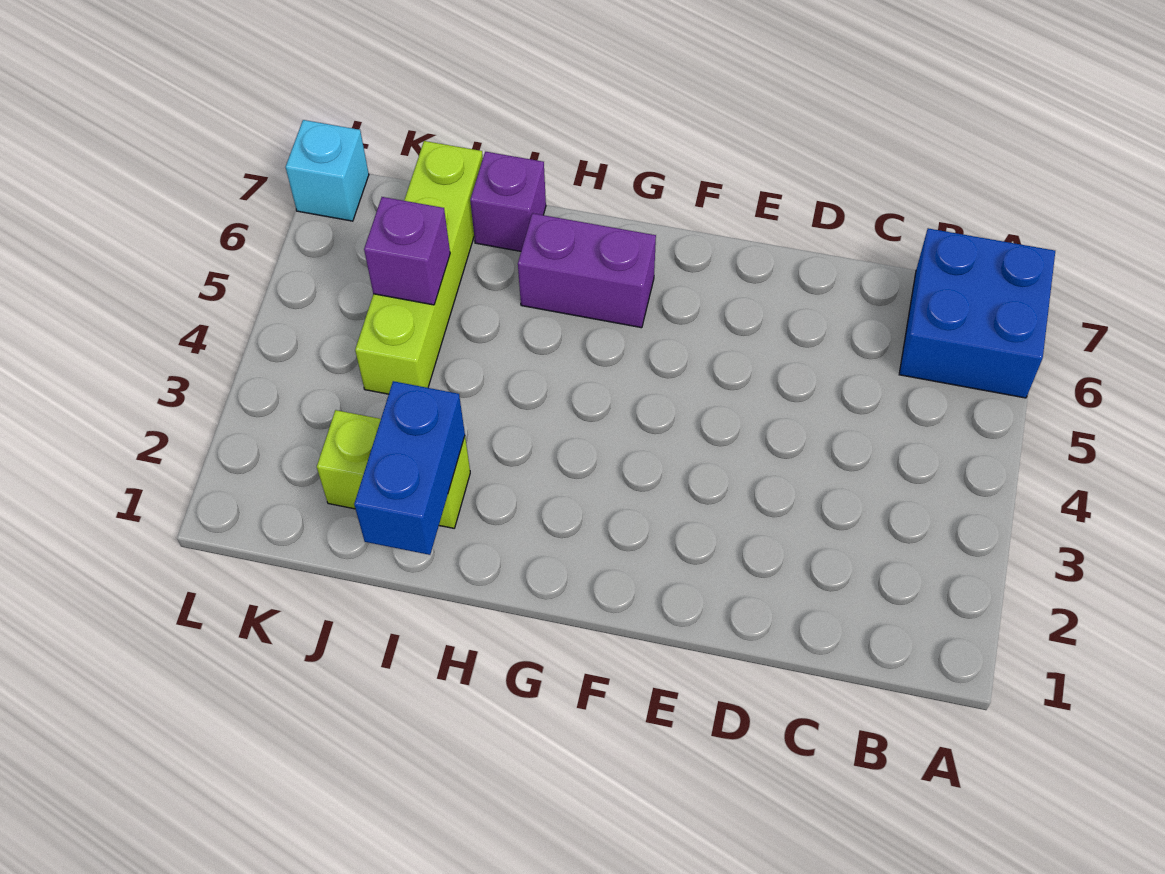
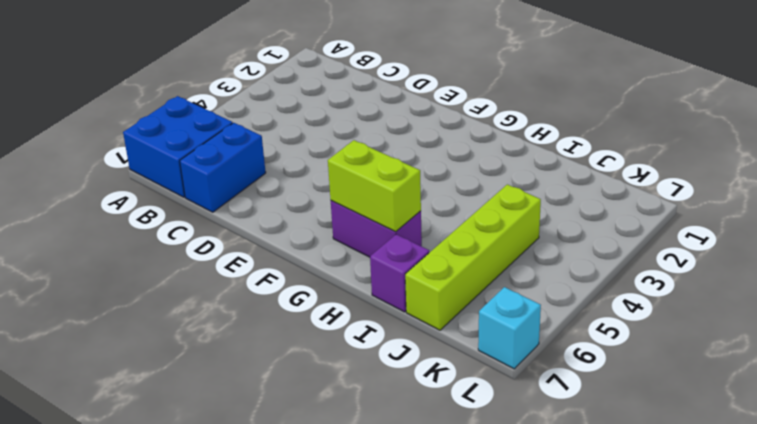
blue brick I1:I2 level 2 -> blue brick C6:C7 level 1
lime brick I2:J2 level 1 -> lime brick G6:H6 level 2
purple brick J5 level 2 -> none

